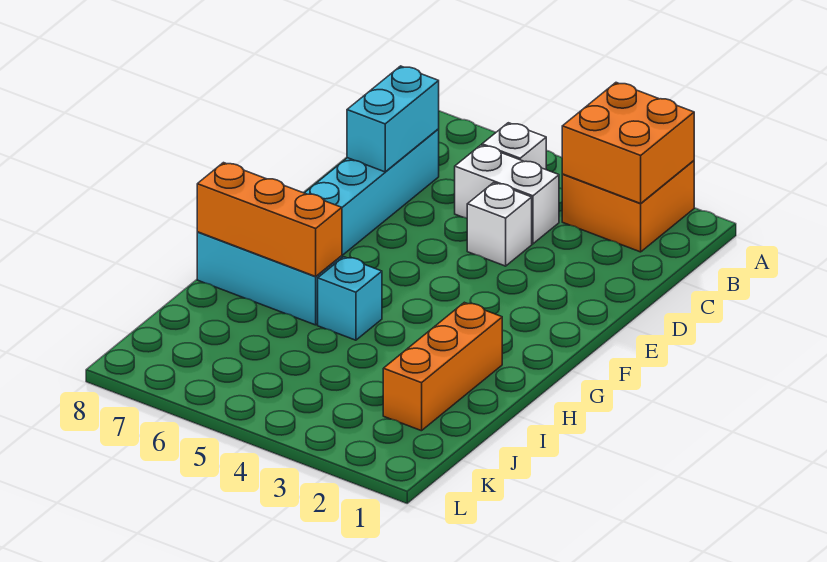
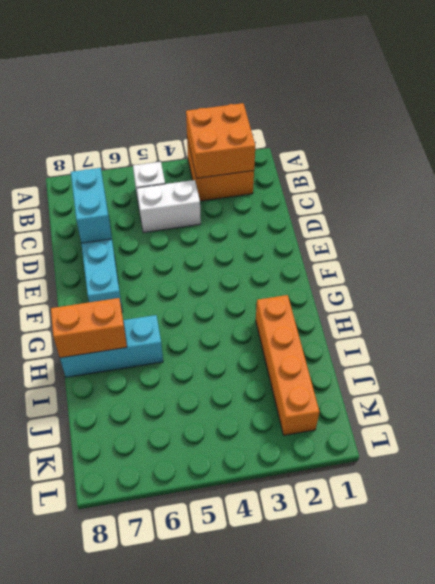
white brick D4 level 1 -> none
orange brick H2:J2 level 1 -> orange brick H2:K2 level 1
cyan brick H5 level 1 -> none
orange brick H6:H8 level 2 -> orange brick H7:H8 level 2

